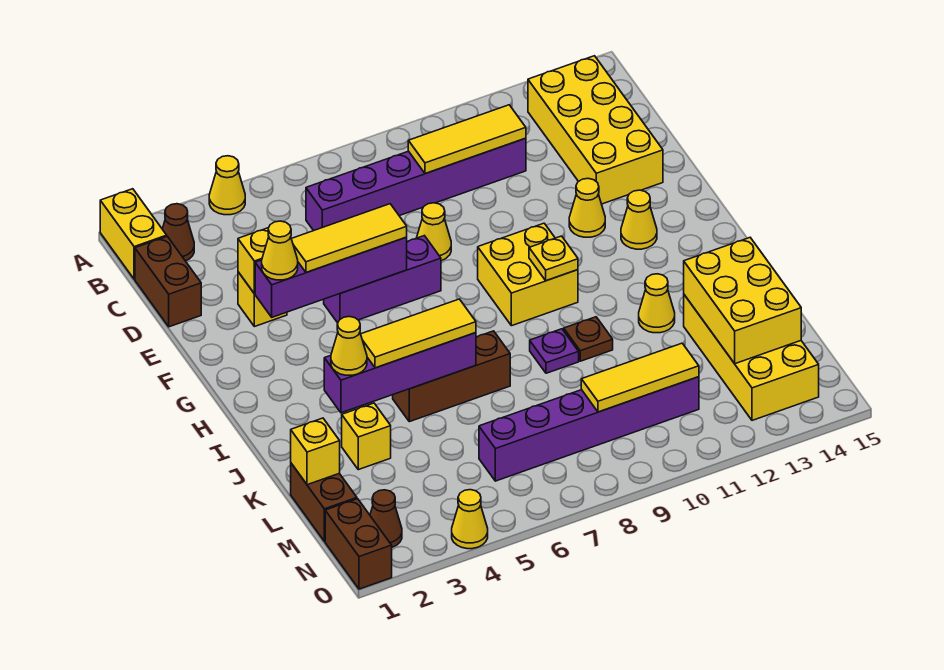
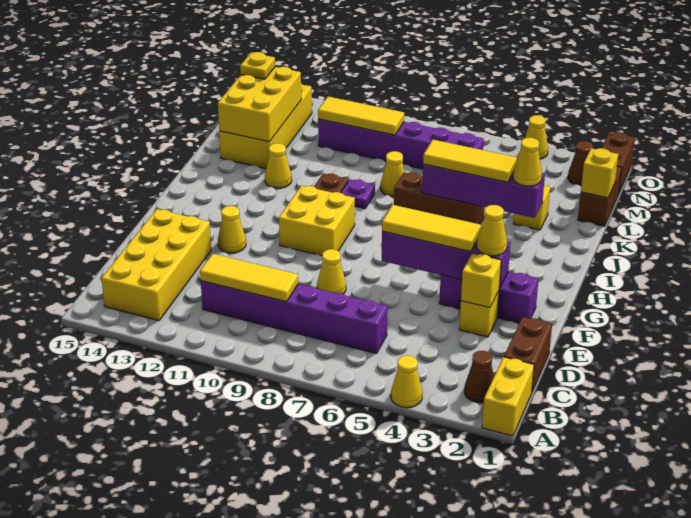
purple brick F5:F7 level 1 -> purple brick F2:F4 level 1
yellow cone G13 level 1 -> yellow cone K8 level 1
yellow plate H10 level 2 -> yellow plate M14 level 3

